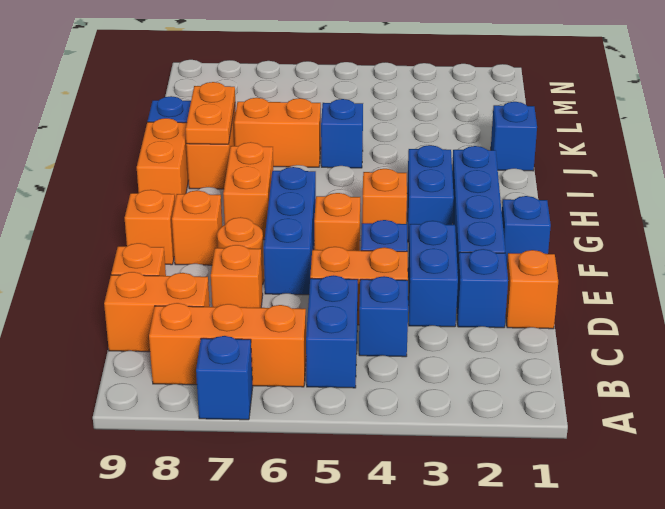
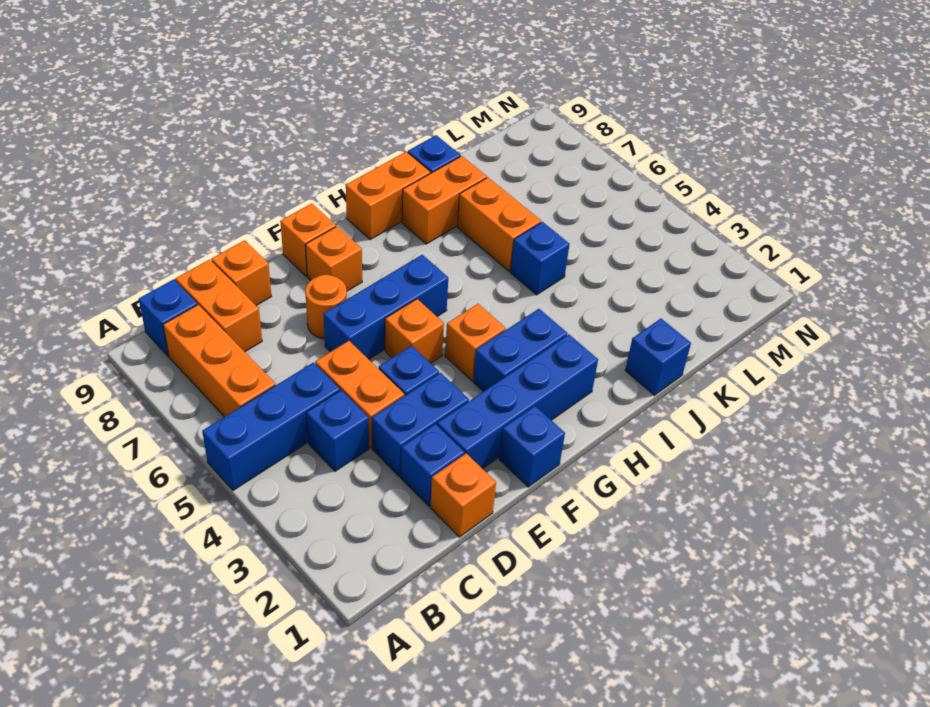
blue brick A7 level 1 -> blue brick B9 level 1
blue brick B5:C5 level 1 -> blue brick A5:C5 level 1
orange brick D7 level 1 -> none
orange brick G7:H7 level 1 -> none
orange plate I8:J8 level 2 -> none

